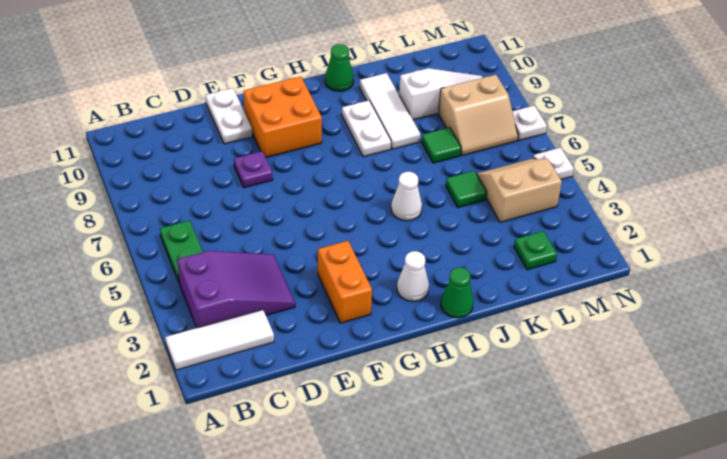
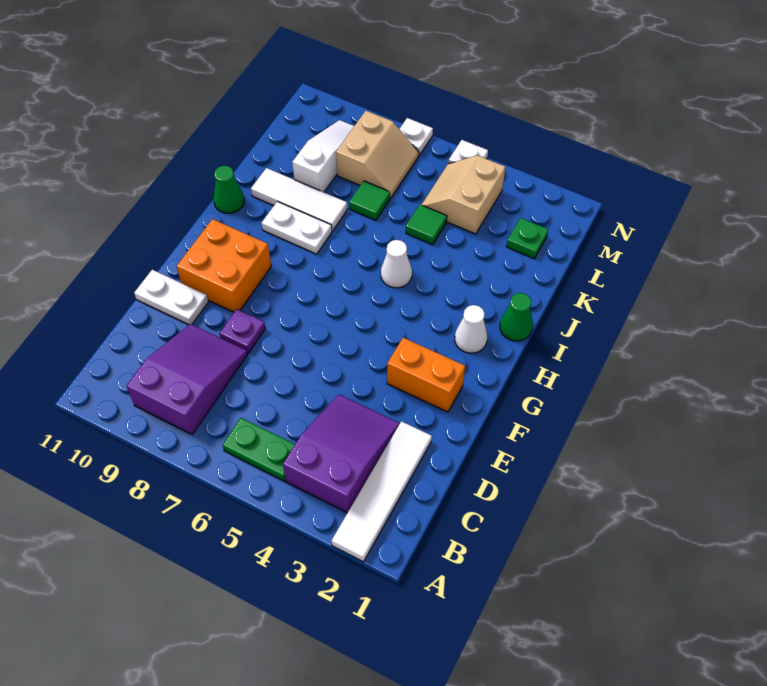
white tile A2:C2 level 1 -> white tile A2:D2 level 1
none -> purple slope B8:D9 level 1 top B

